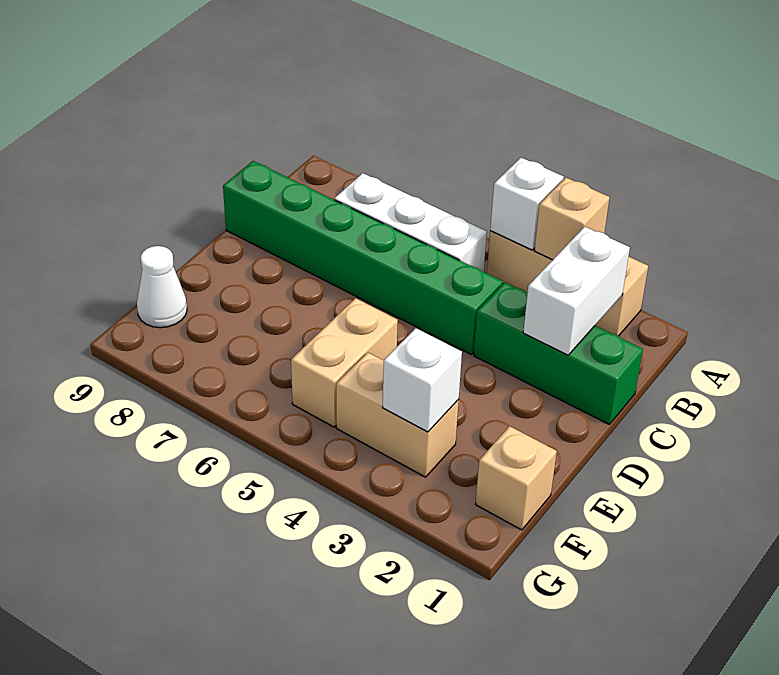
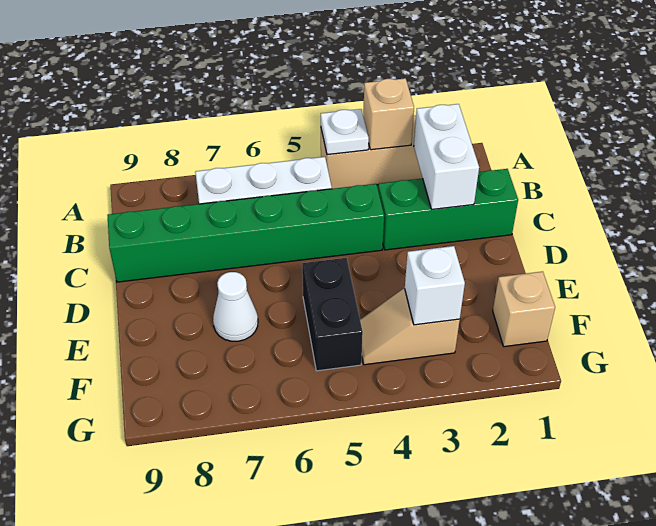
white brick A4 level 2 -> white plate A4 level 2
tan brick E5:F5 level 1 -> black brick E5:F5 level 1
tan brick F3:F4 level 1 -> tan slope F3:F4 level 1 top 3
white cone F9 level 1 -> white cone E7 level 1

